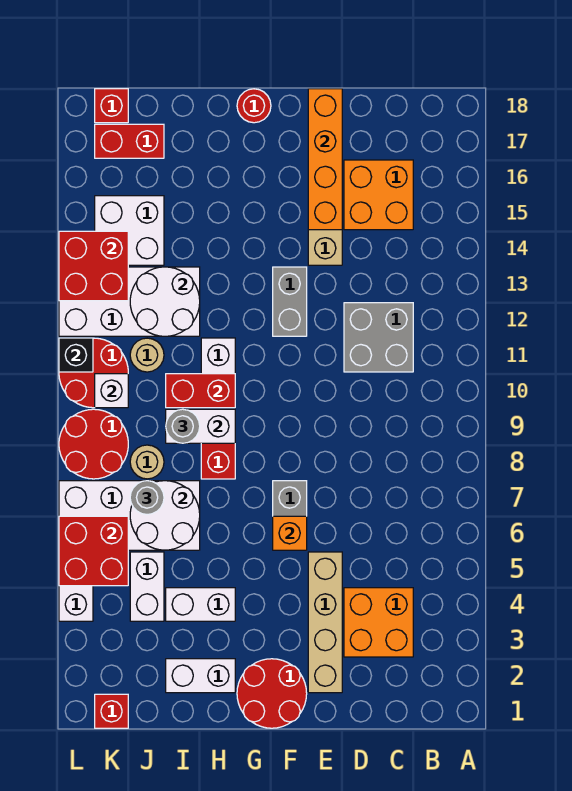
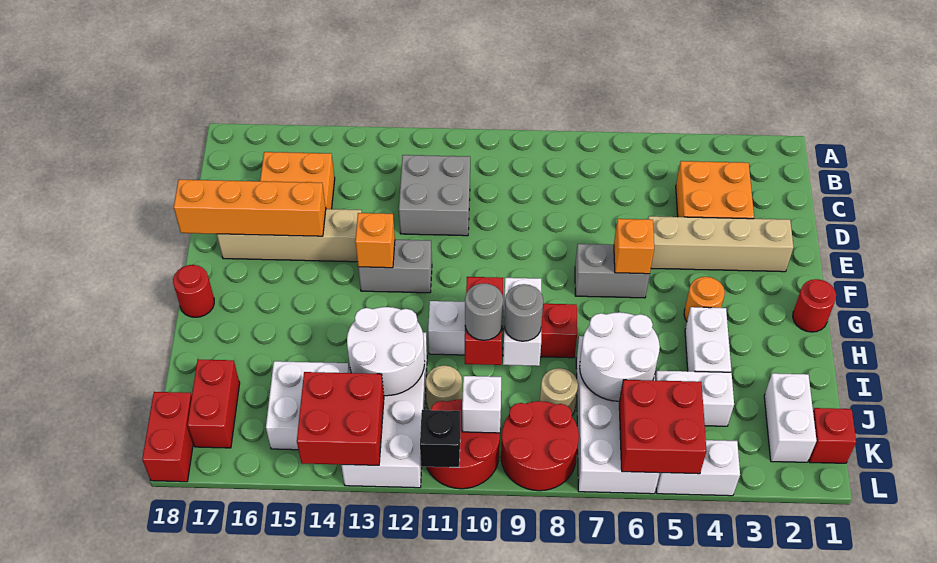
red round brick F1:G2 level 1 -> red round brick G1 level 1
none -> orange brick F13 level 2
none -> orange round brick G4 level 1
white brick H2:I2 level 1 -> white brick J2:K2 level 1
grey round brick J7 level 3 -> grey round brick I10 level 3
red brick K18 level 1 -> red brick K18:L18 level 1

